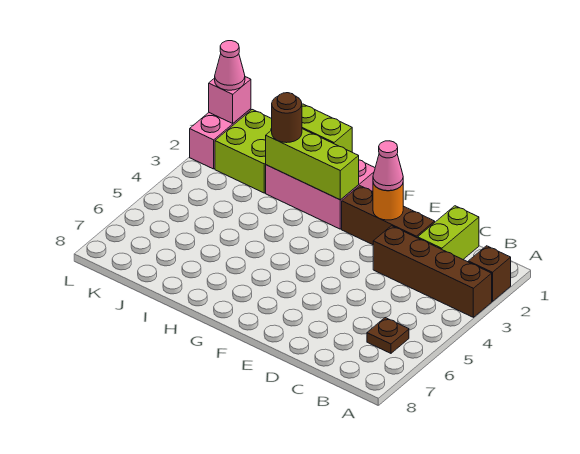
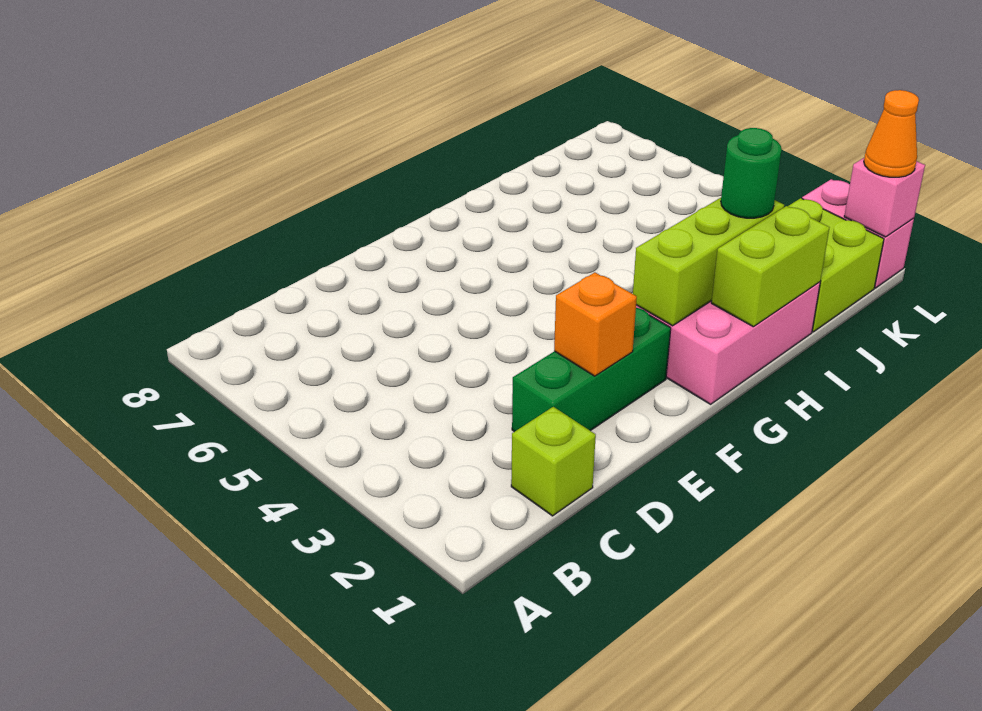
brown brick A2 level 1 -> none
brown brick A3:D3 level 1 -> none
brown plate B6 level 1 -> none
lime brick C1:C2 level 1 -> lime brick C1 level 1
brown brick D2:F2 level 1 -> green brick D2:F2 level 1
orange round brick E2 level 2 -> orange brick E2 level 2
pink cone E2 level 3 -> none
brown round brick I2 level 3 -> green round brick I2 level 3
pink cone L1 level 3 -> orange cone L1 level 3

